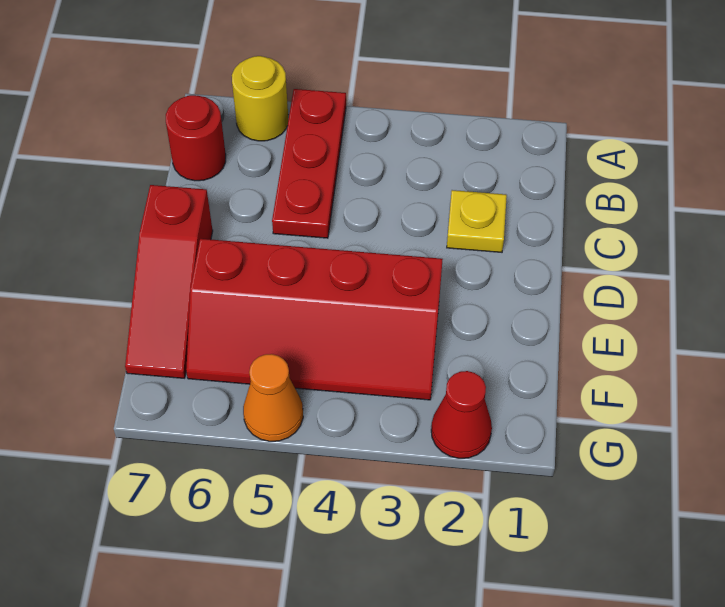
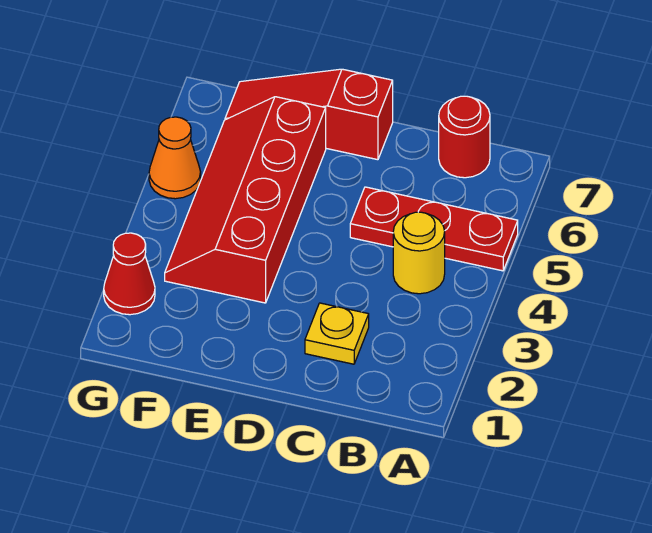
yellow round brick A6 level 1 -> yellow round brick B4 level 1

